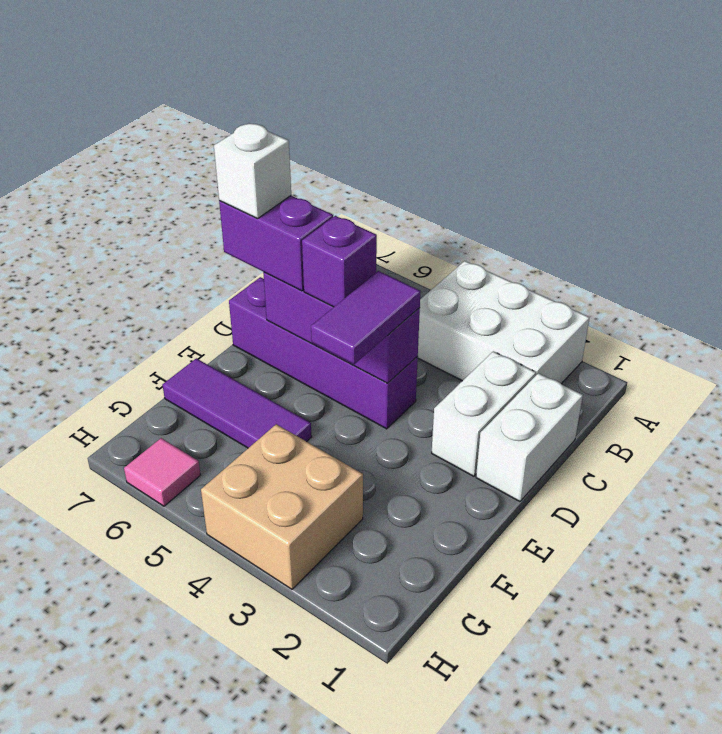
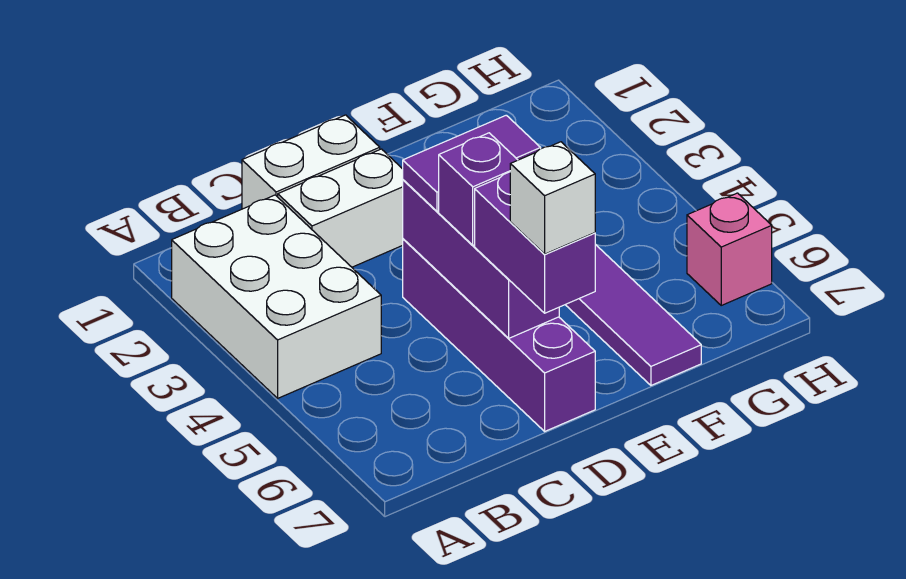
tan brick G3:H4 level 1 -> none
pink tile H6 level 1 -> pink brick H6 level 1

